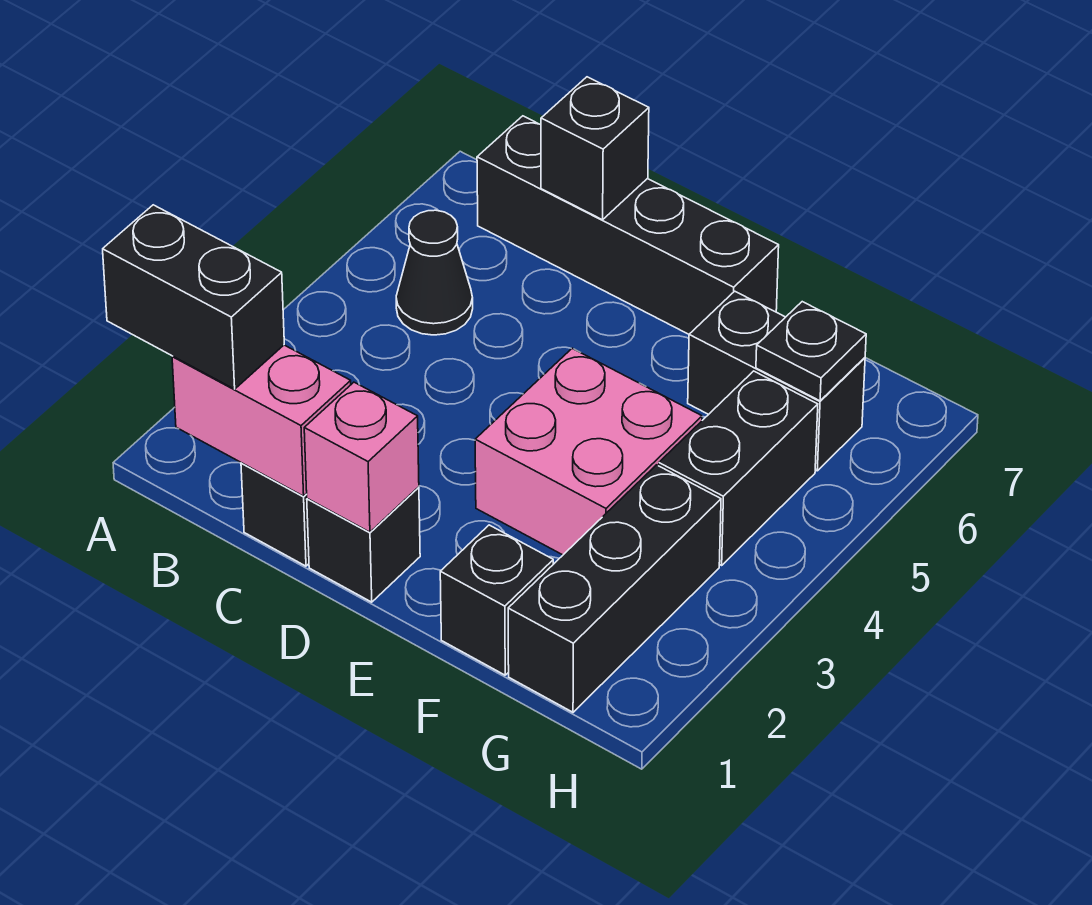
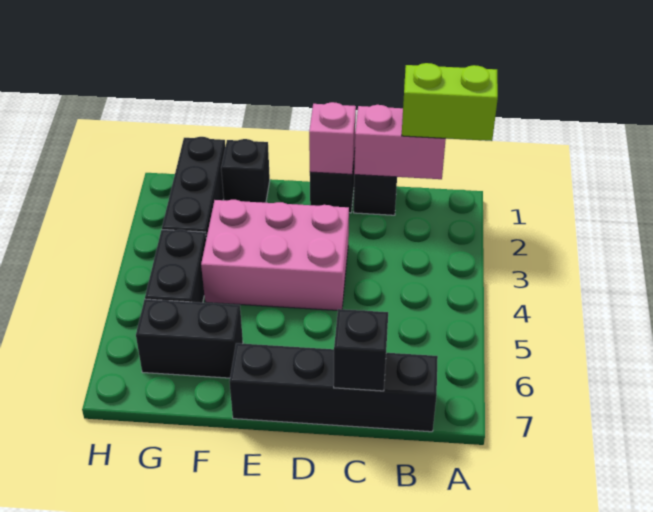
black brick A1:B1 level 3 -> lime brick A1:B1 level 3
black cone B5 level 1 -> none
pink brick E3:F4 level 1 -> pink brick D3:F4 level 1
black plate G6 level 2 -> none

